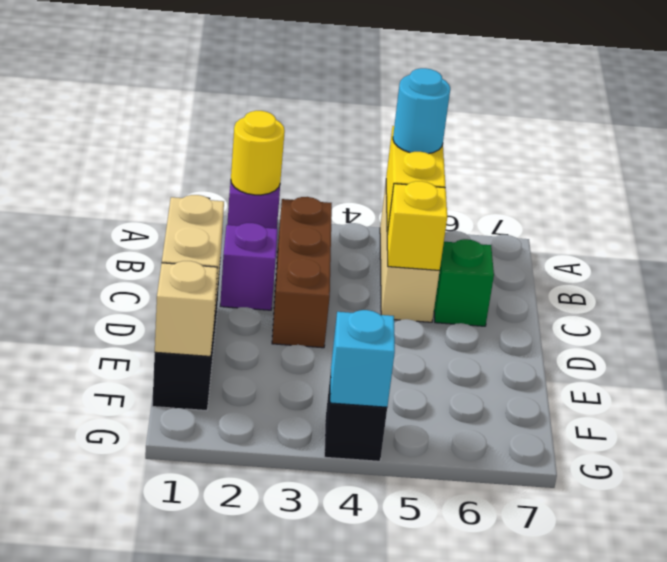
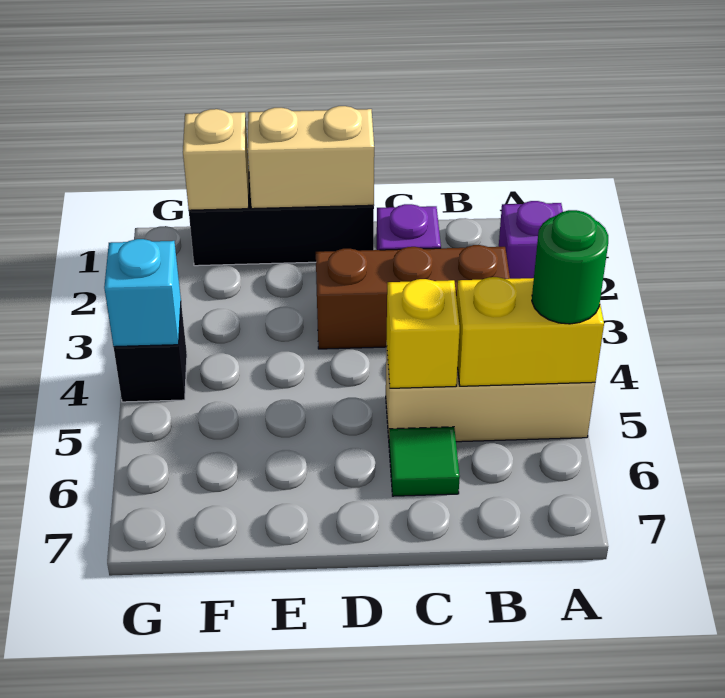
yellow round brick A2 level 2 -> none
cyan round brick A5 level 3 -> green round brick A5 level 3
green brick C6 level 1 -> green tile C6 level 1

